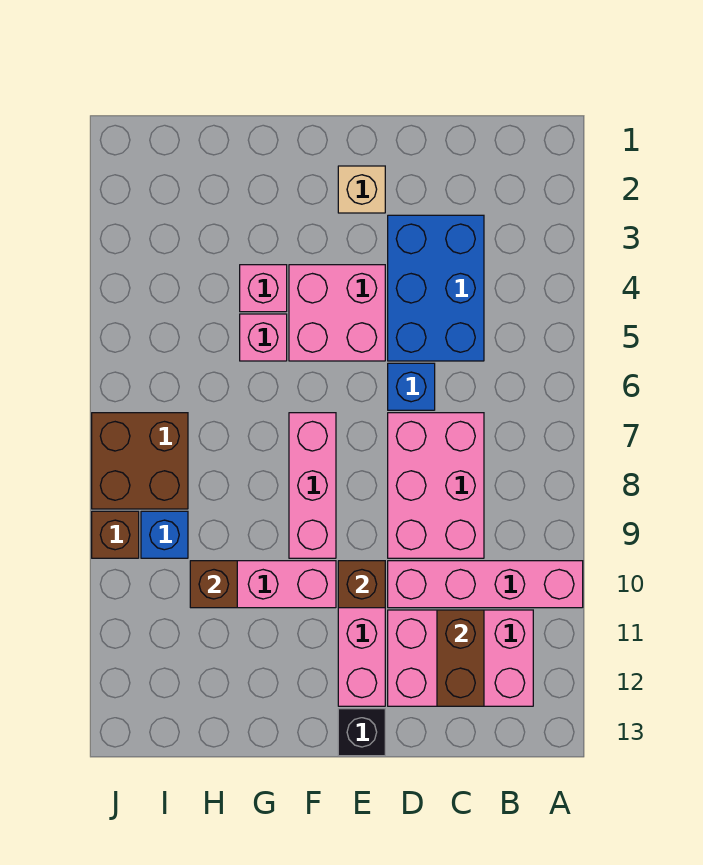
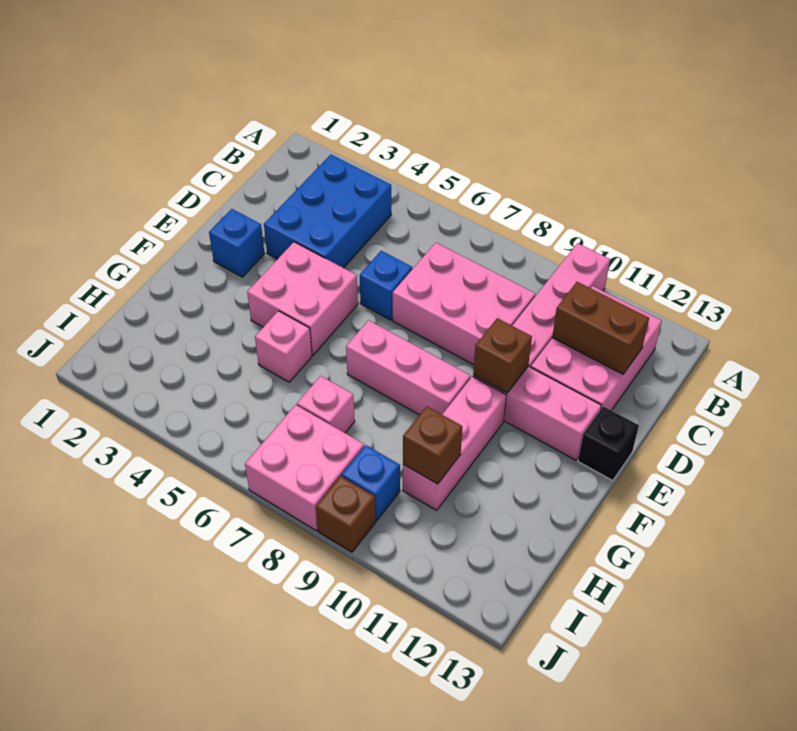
blue brick C3:D5 level 1 -> blue brick B3:D4 level 1
tan brick E2 level 1 -> blue brick E2 level 1
pink brick G4 level 1 -> pink brick H7 level 1
brown brick I7:J8 level 1 -> pink brick I7:J8 level 1

